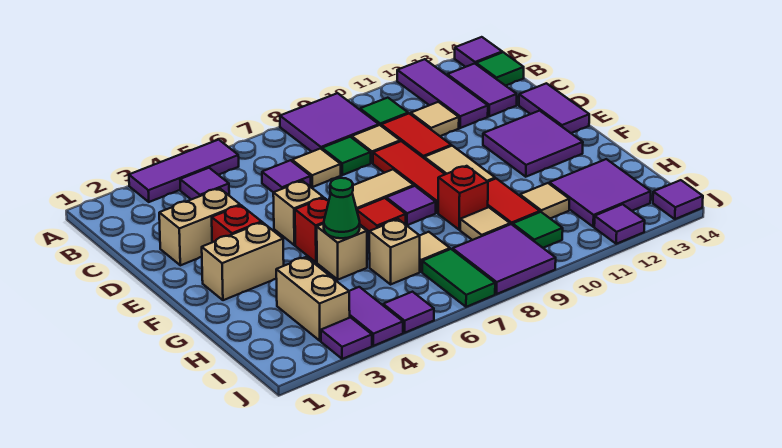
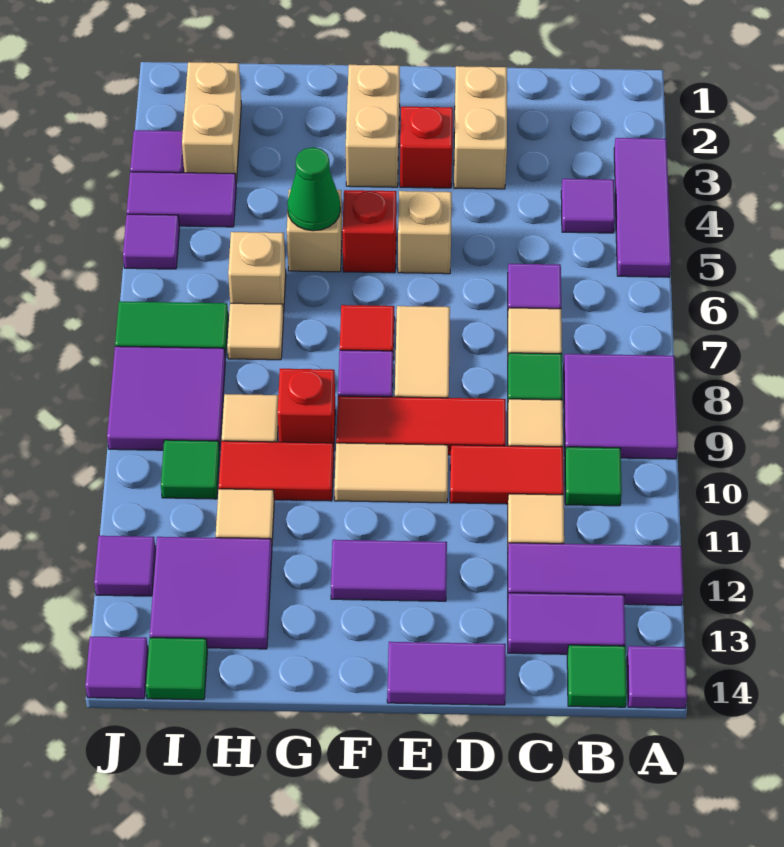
purple tile E12:F13 level 1 -> purple tile E12:F12 level 1
tan brick H3:I3 level 1 -> tan brick I2:I3 level 1
none -> green tile I14 level 1

